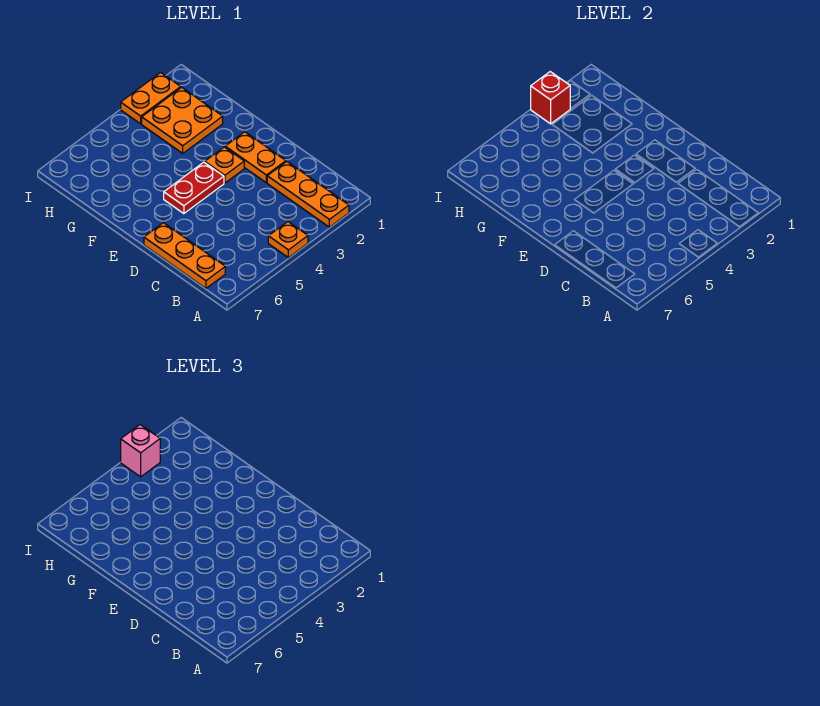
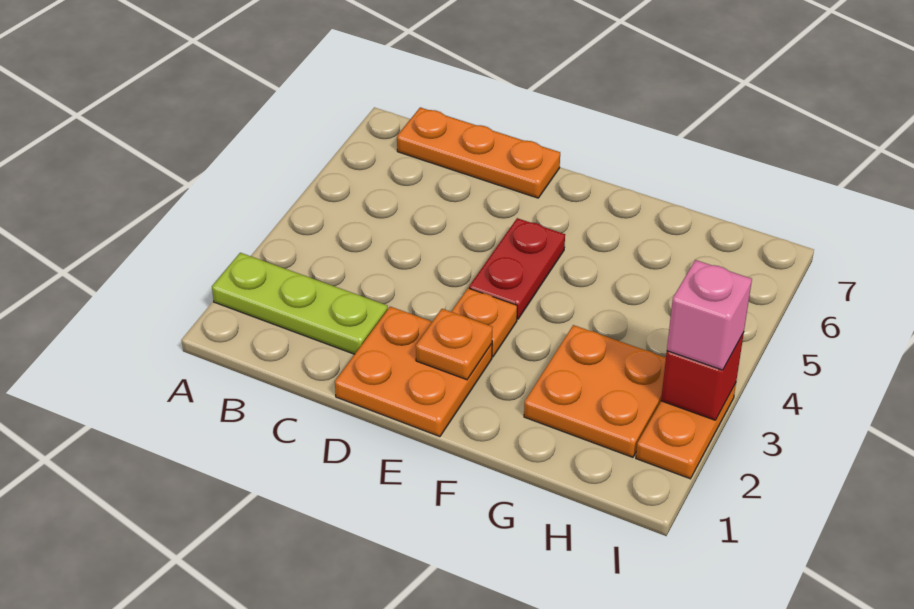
orange plate A2:C2 level 1 -> lime plate A2:C2 level 1
orange plate A4 level 1 -> orange plate E2 level 2
orange plate D2:E2 level 1 -> orange plate D1:E2 level 1

